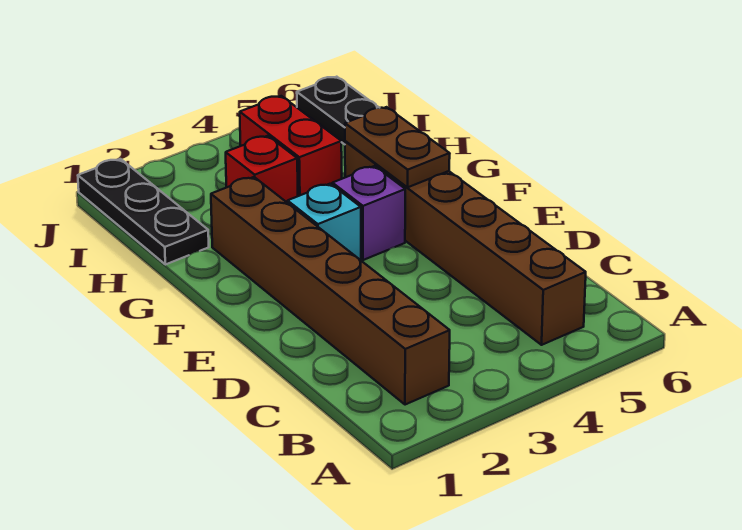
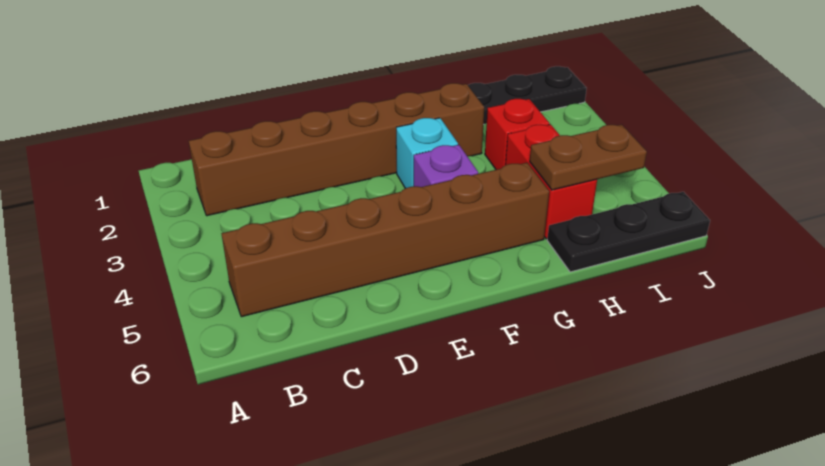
brown plate F5:G5 level 2 -> brown plate H5:I5 level 2
red brick H4:I4 level 1 -> red brick H4:H5 level 1

